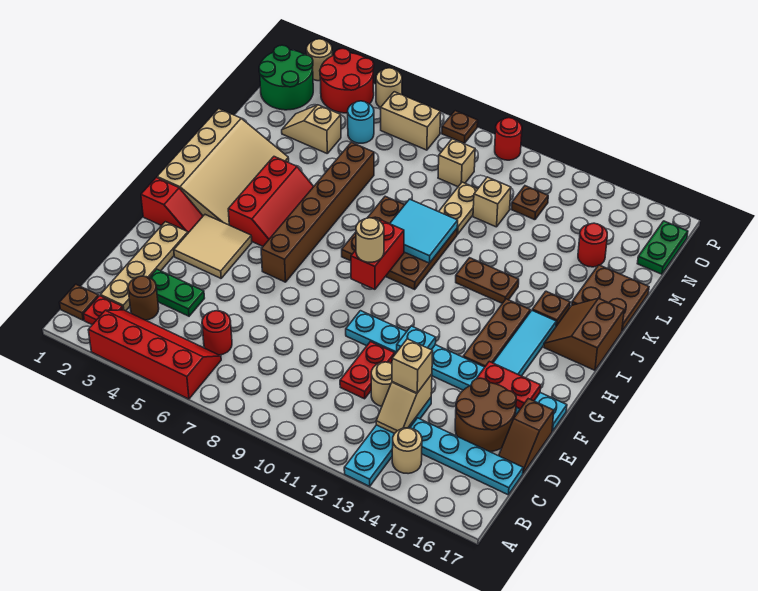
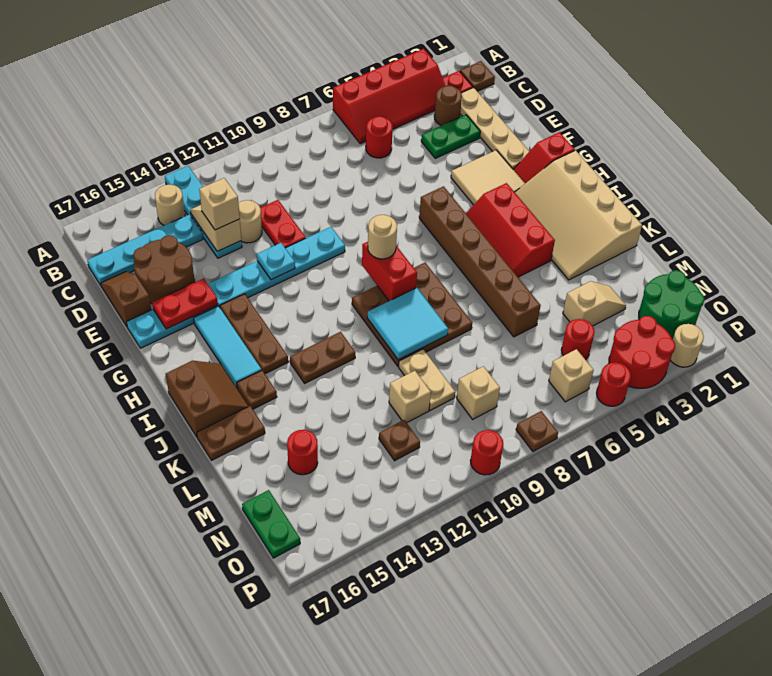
brown plate K16:L17 level 1 -> brown plate K16:K17 level 1
cyan round brick N5 level 1 -> red round brick N5 level 1
tan brick O6:O7 level 1 -> tan brick O6 level 1
tan round brick P5 level 1 -> red round brick P5 level 1

